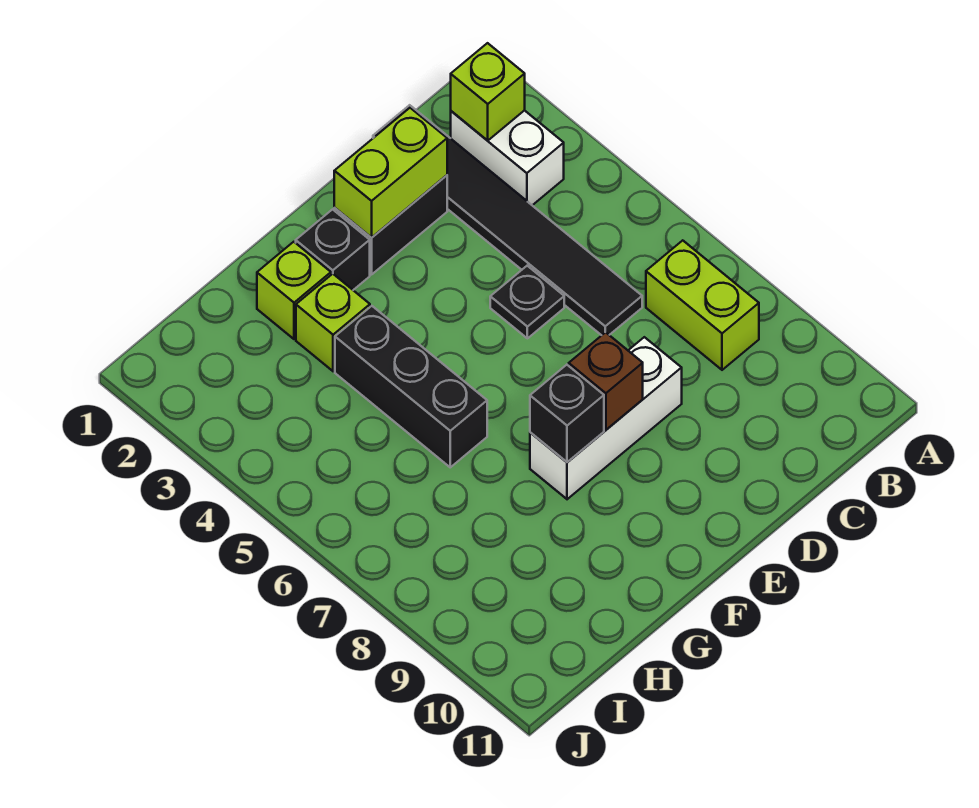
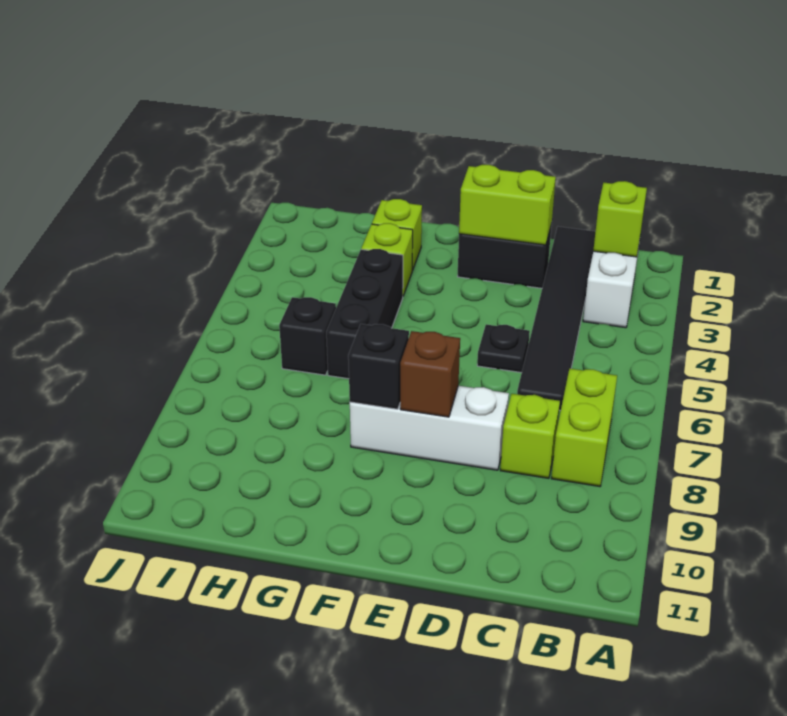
none -> lime brick C8 level 1
black brick F2 level 1 -> black brick H6 level 1

